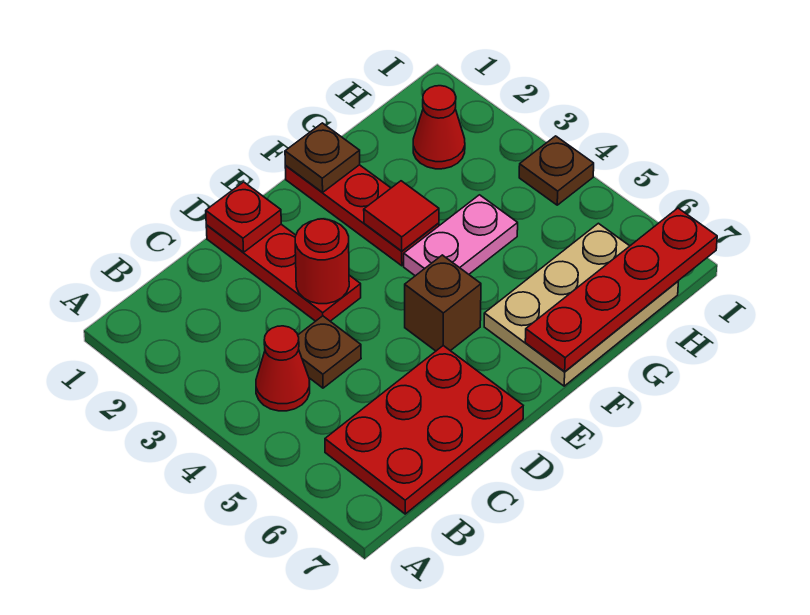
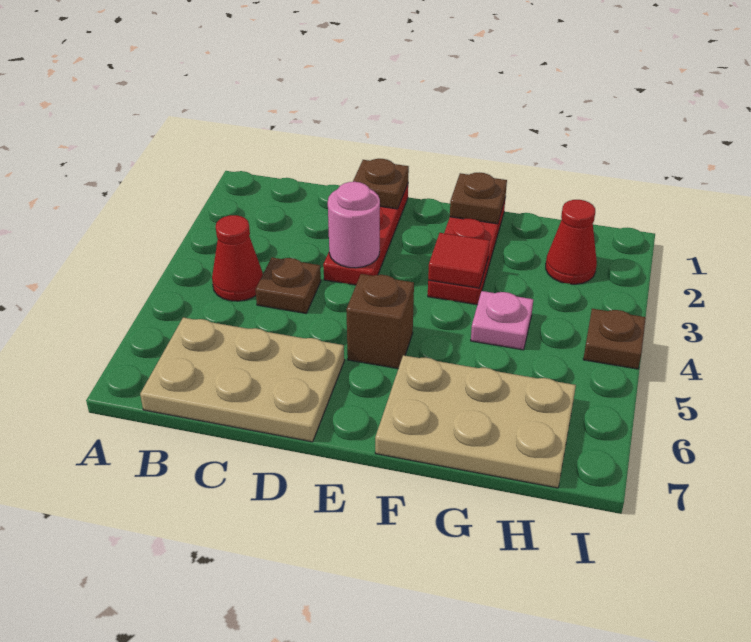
red plate B6:D7 level 1 -> tan plate B6:D7 level 1
red plate D1 level 2 -> brown plate D1 level 2
red round brick D3 level 2 -> pink round brick D3 level 2
pink plate F4:G4 level 1 -> pink plate G4 level 1
red plate F7:I7 level 2 -> none

